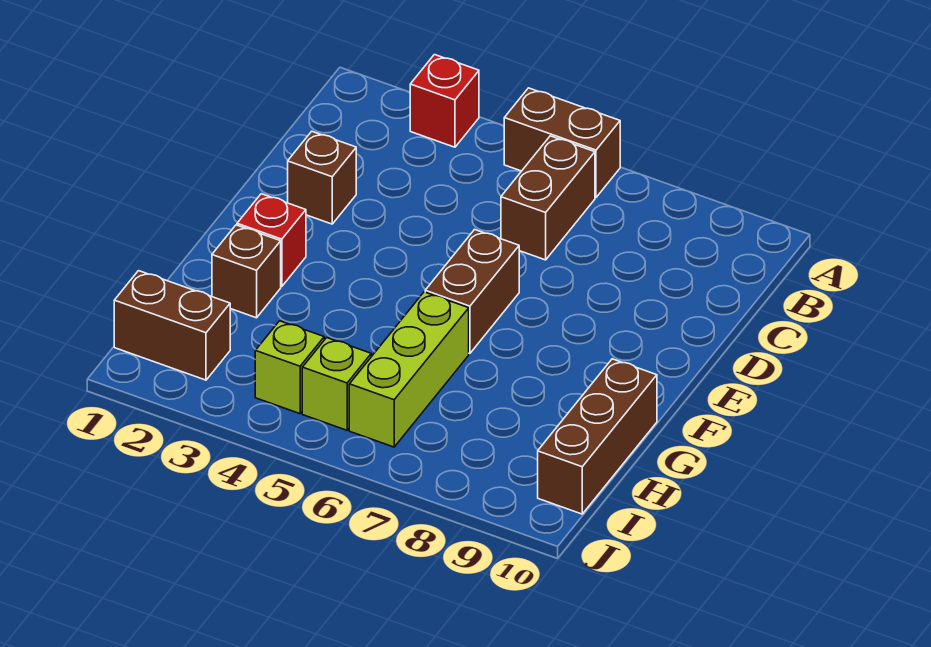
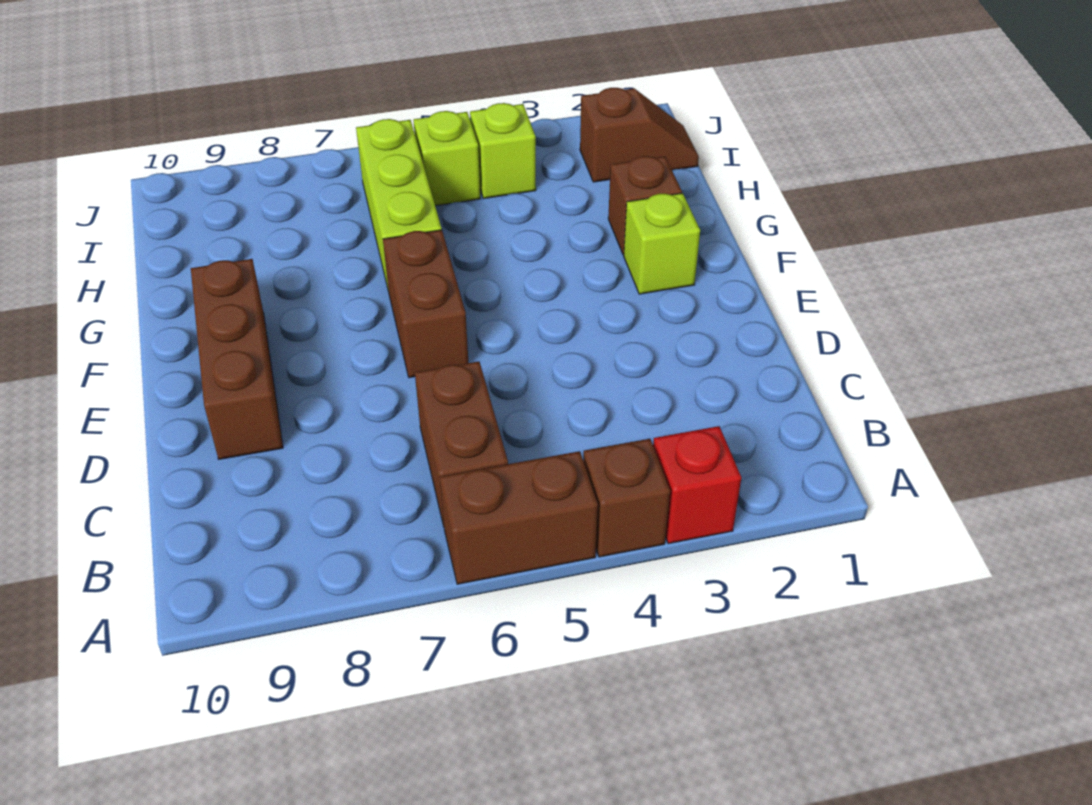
brown brick D2 level 1 -> brown brick A4 level 1
red brick F2 level 1 -> lime brick F2 level 1
brown brick G10:I10 level 1 -> brown brick D9:F9 level 1
brown brick I1:I2 level 1 -> brown slope I1:I2 level 1 top 2

